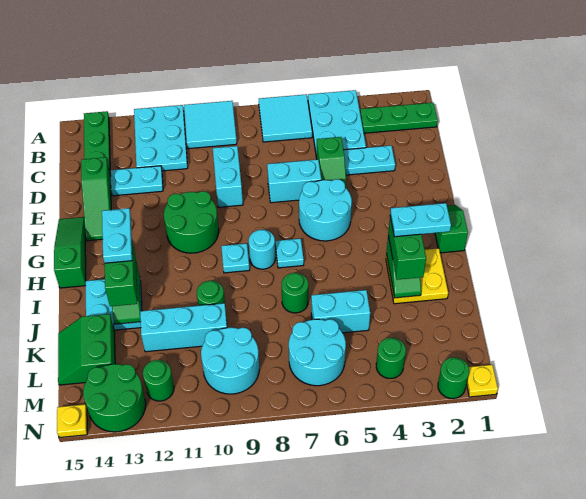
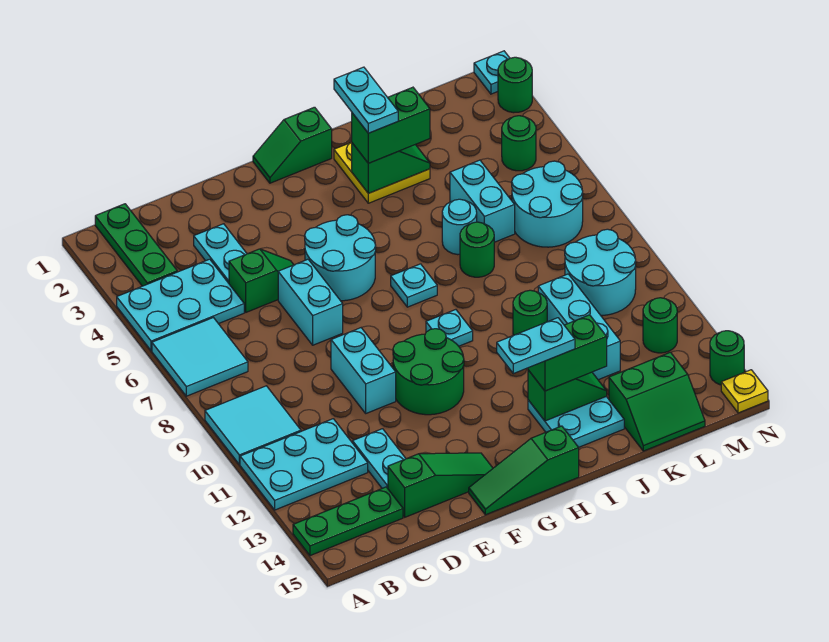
cyan brick D9:E9 level 1 -> cyan brick E9:E10 level 1
cyan round brick H8 level 1 -> cyan round brick J6 level 1
green round brick M13:N14 level 1 -> green round brick N14 level 1
yellow plate N1 level 1 -> cyan plate N1 level 1

